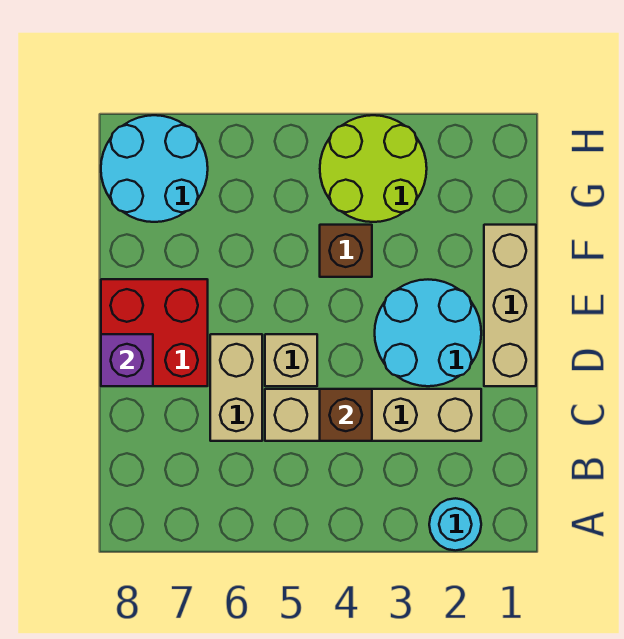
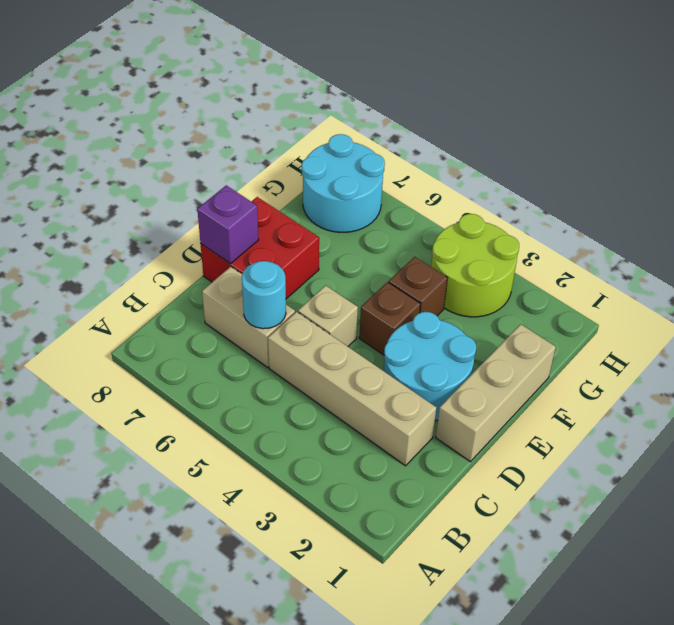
cyan round brick A2 level 1 -> cyan round brick C6 level 2
brown brick C4 level 2 -> brown brick E4 level 1
tan brick C6:D6 level 1 -> tan brick C6:C7 level 1

